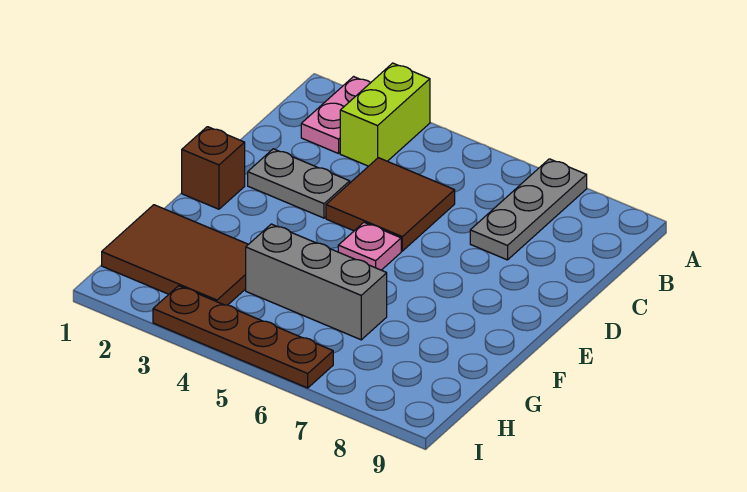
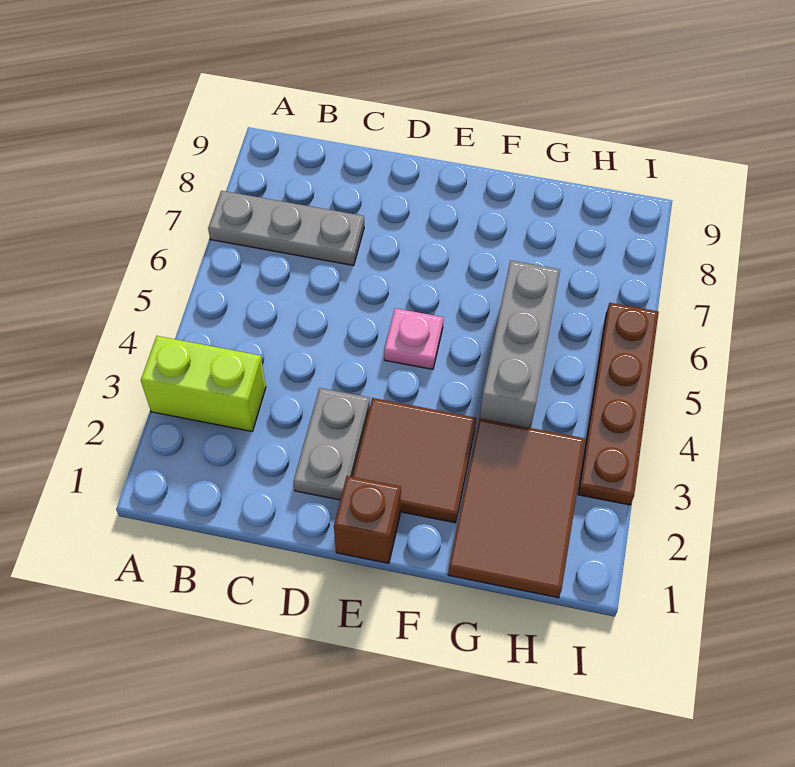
pink plate A2:B2 level 1 -> none
brown tile C4:D5 level 1 -> brown tile E2:F3 level 1

